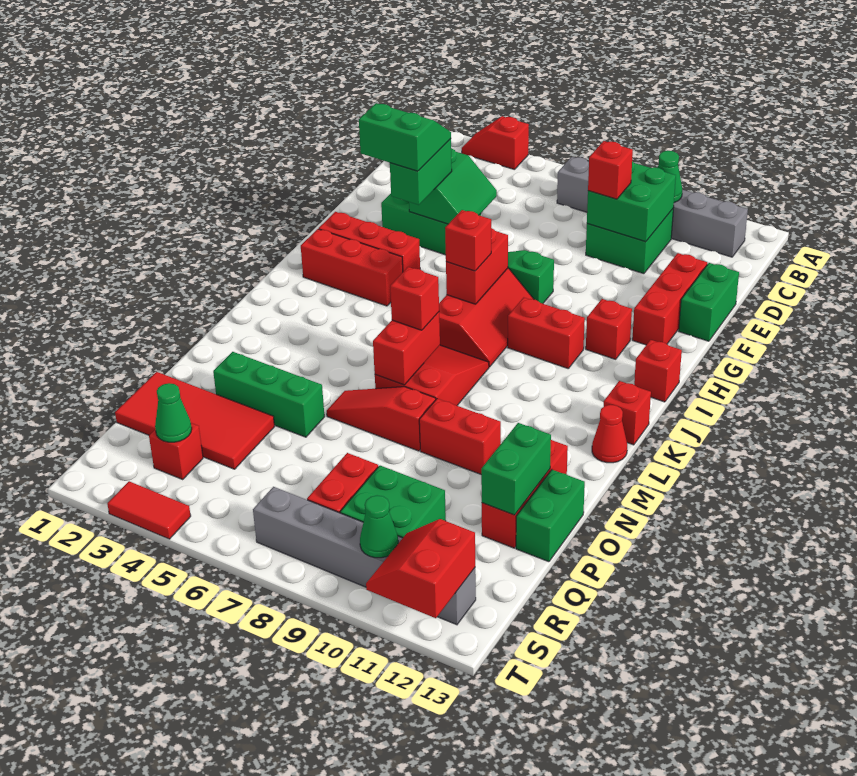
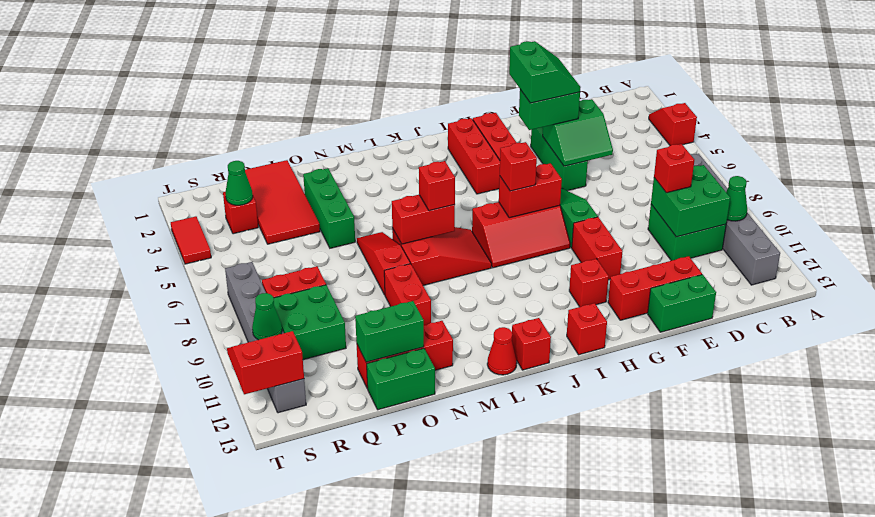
red brick I9:I10 level 1 -> red brick G9:G10 level 1

